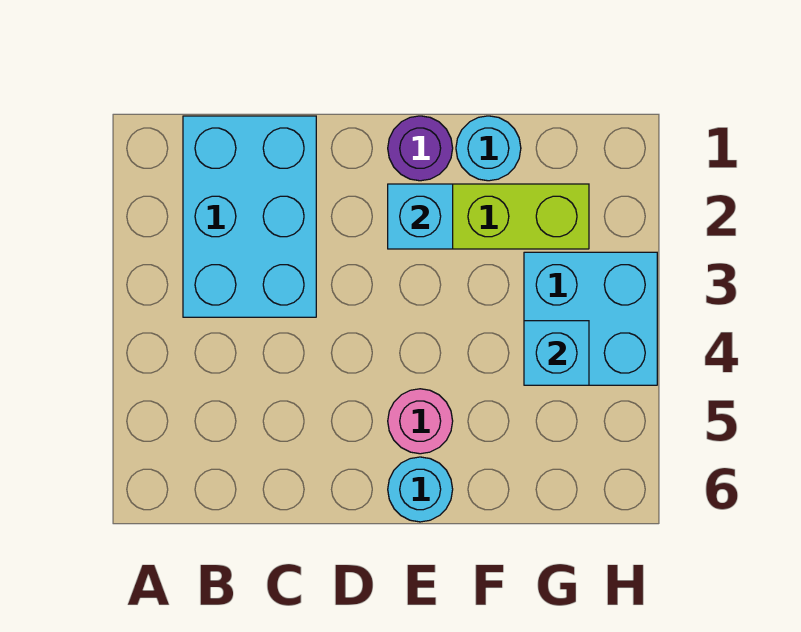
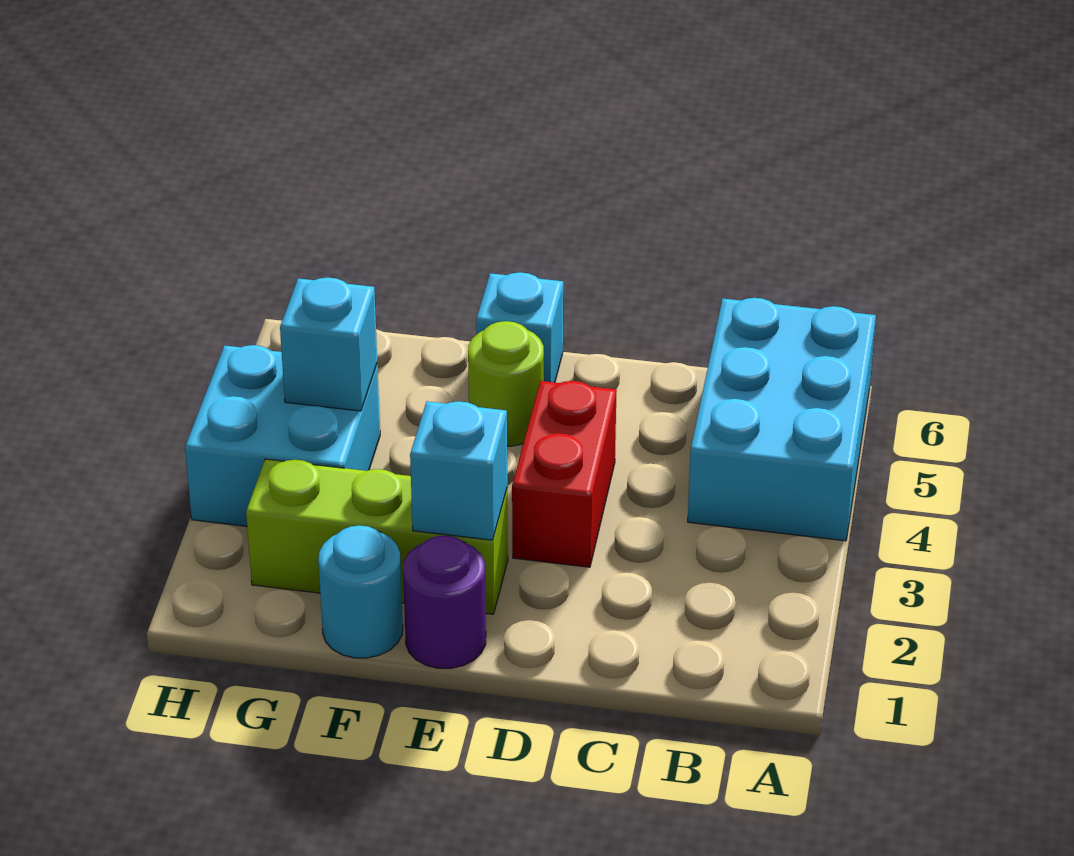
cyan brick B1:C3 level 1 -> cyan brick A4:B6 level 1
none -> red brick D3:D4 level 1
pink round brick E5 level 1 -> lime round brick E5 level 1
cyan round brick E6 level 1 -> cyan brick E6 level 1

